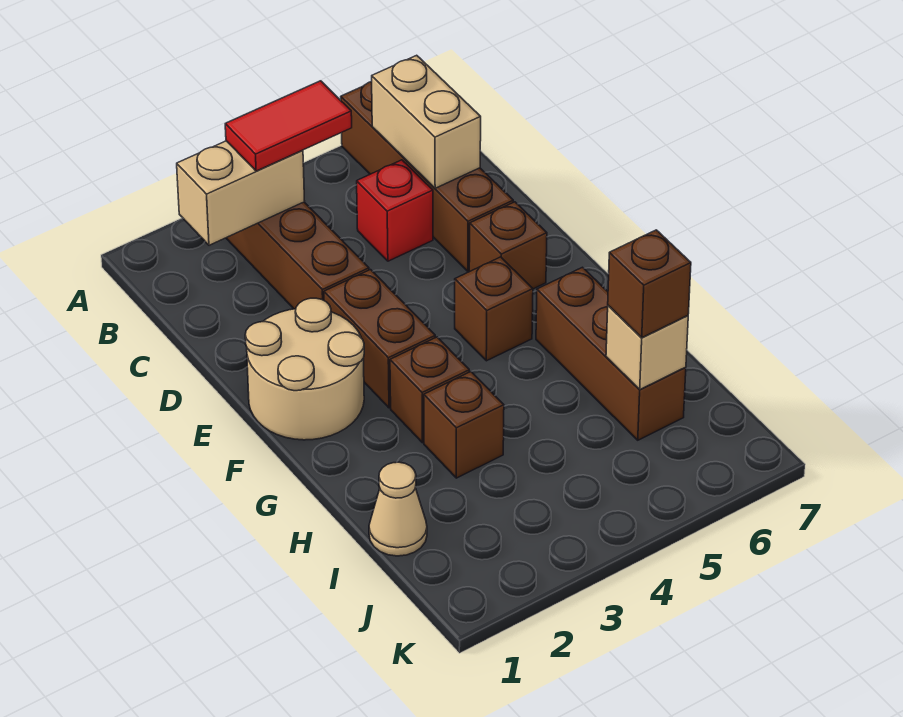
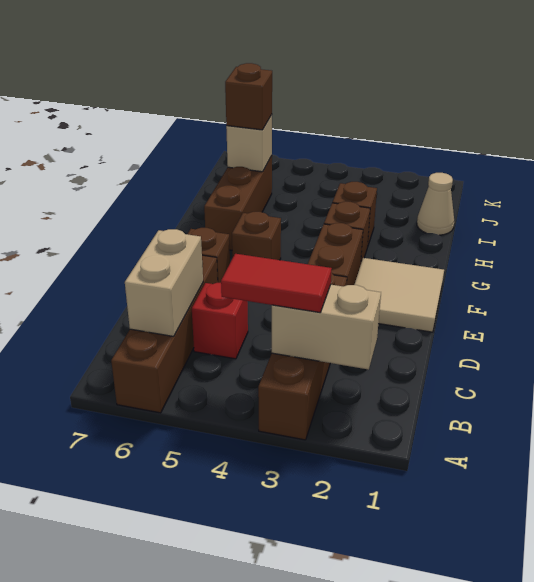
tan round brick E1:F2 level 1 -> tan tile E1:F2 level 1

